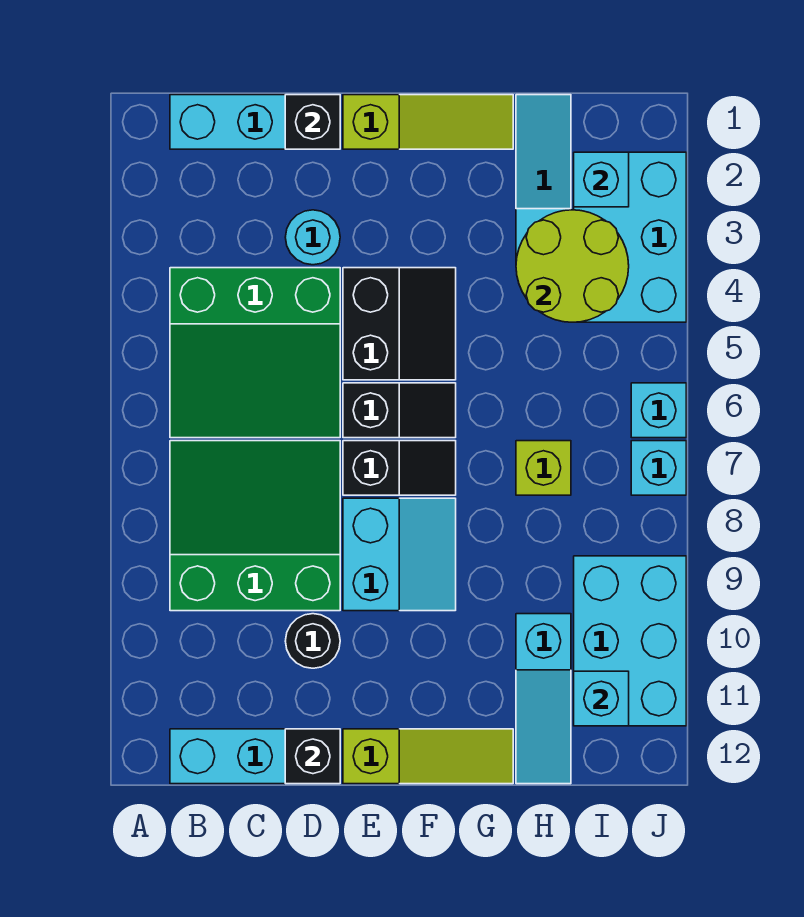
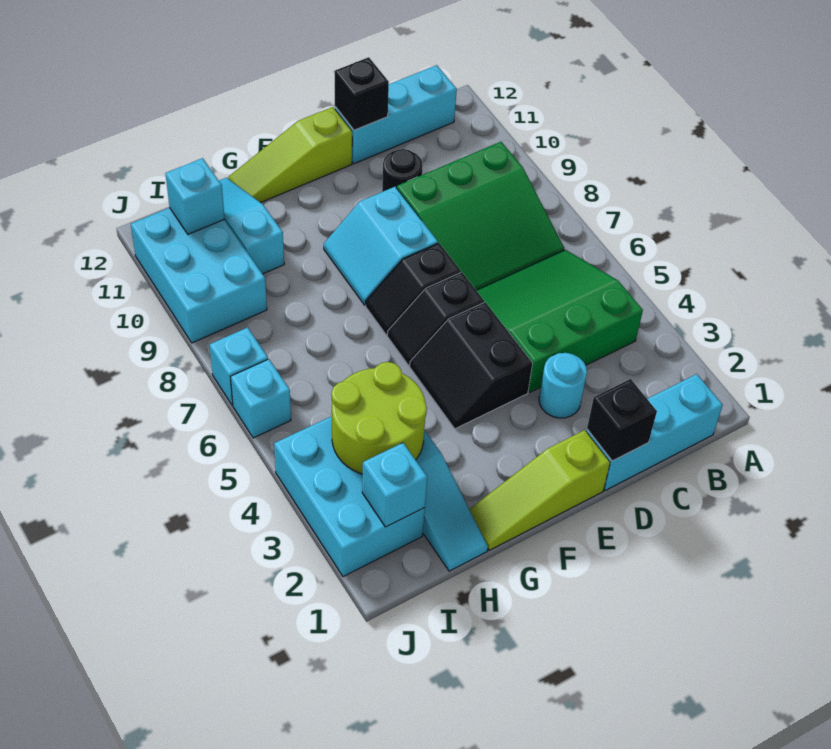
lime brick H7 level 1 -> none

